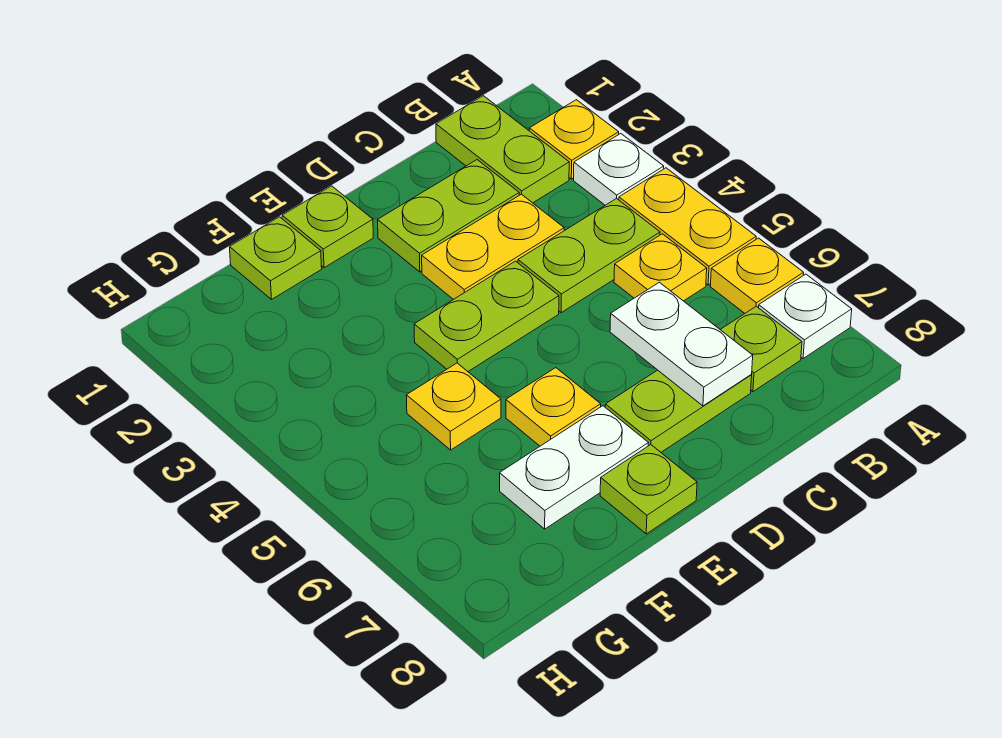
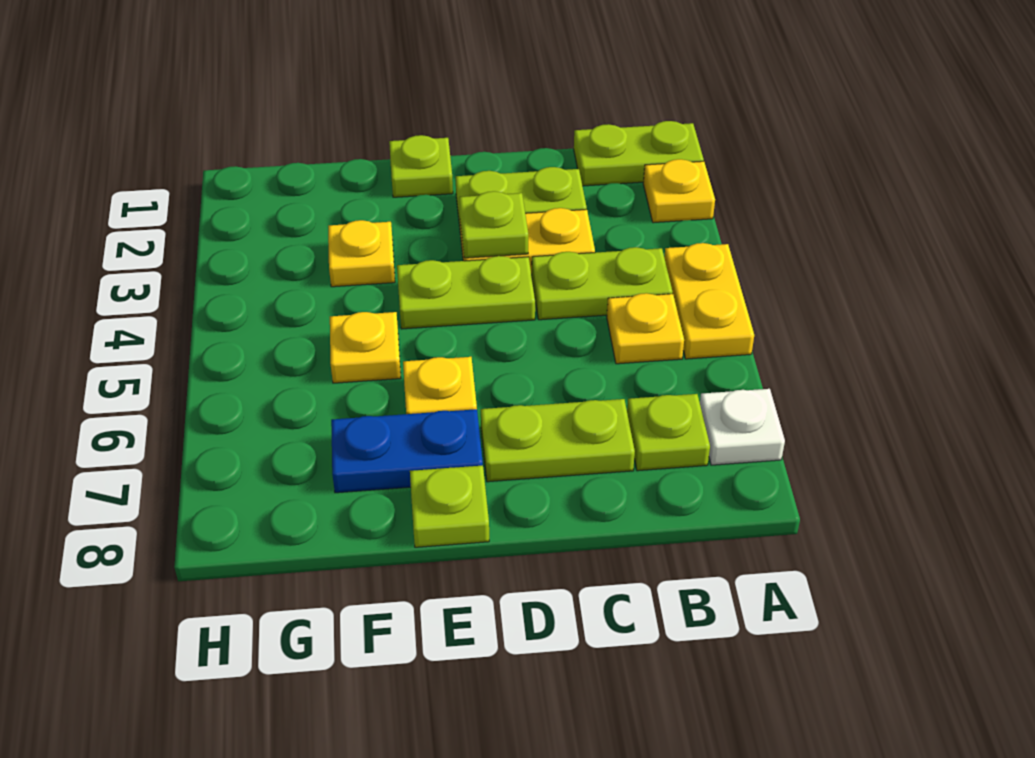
white plate A3 level 1 -> none
yellow plate A6 level 1 -> yellow plate F3 level 1
lime plate B1:B2 level 1 -> lime plate A1:B1 level 1
white plate C6:C7 level 2 -> none
white plate E7:F7 level 1 -> blue plate E7:F7 level 1
lime plate F1 level 1 -> lime plate D3 level 2

